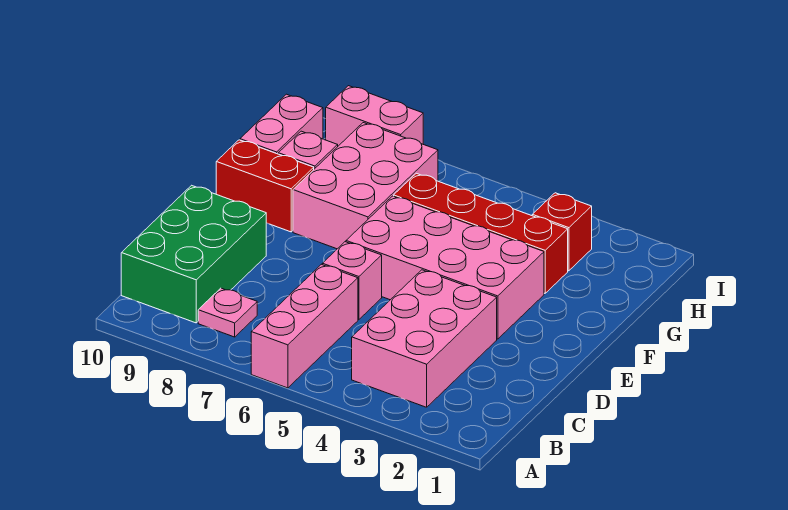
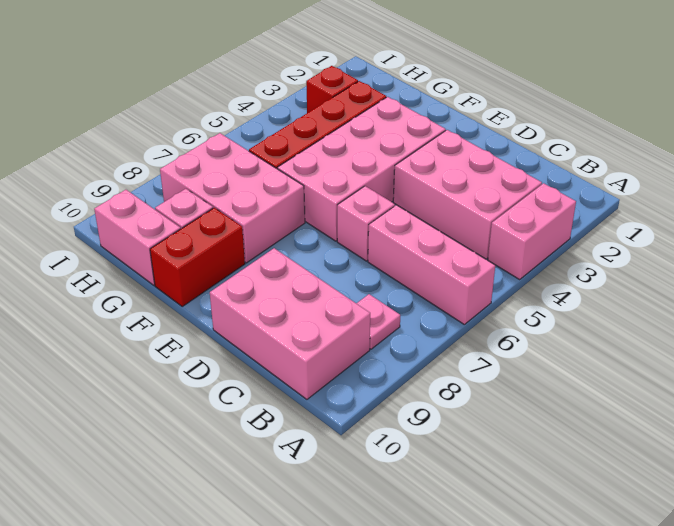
green brick B9:D10 level 1 -> pink brick B9:D10 level 1
pink brick I8:I9 level 1 -> pink brick A3:A4 level 1

